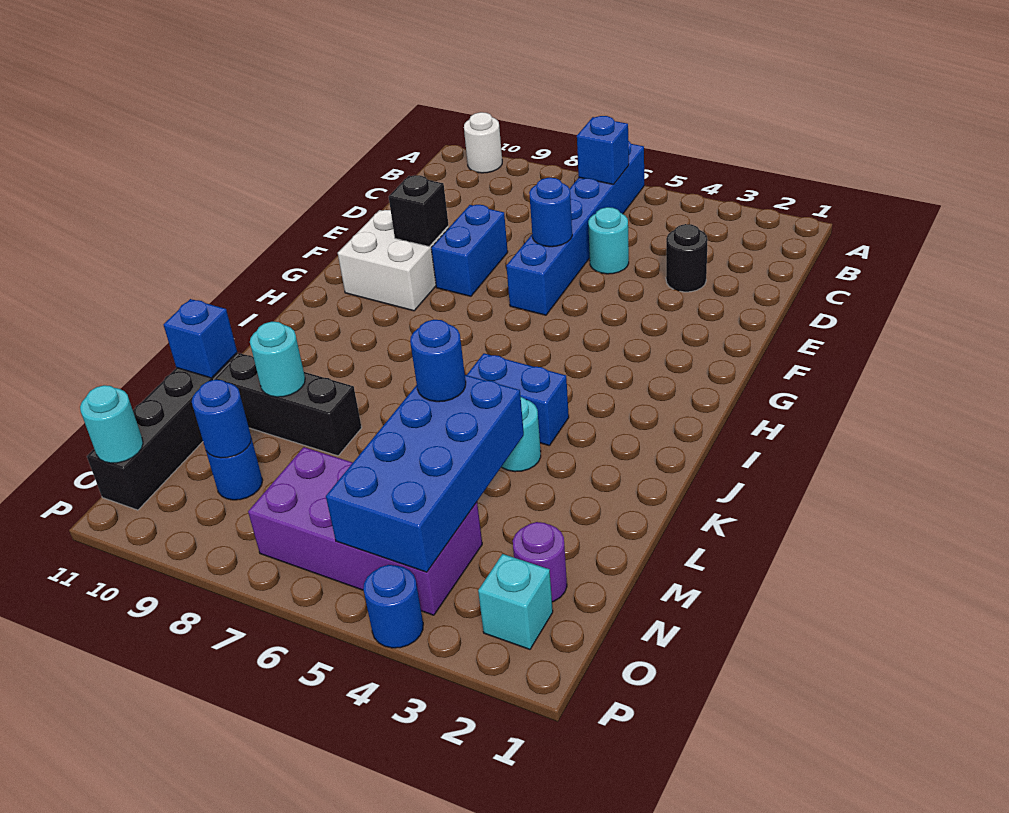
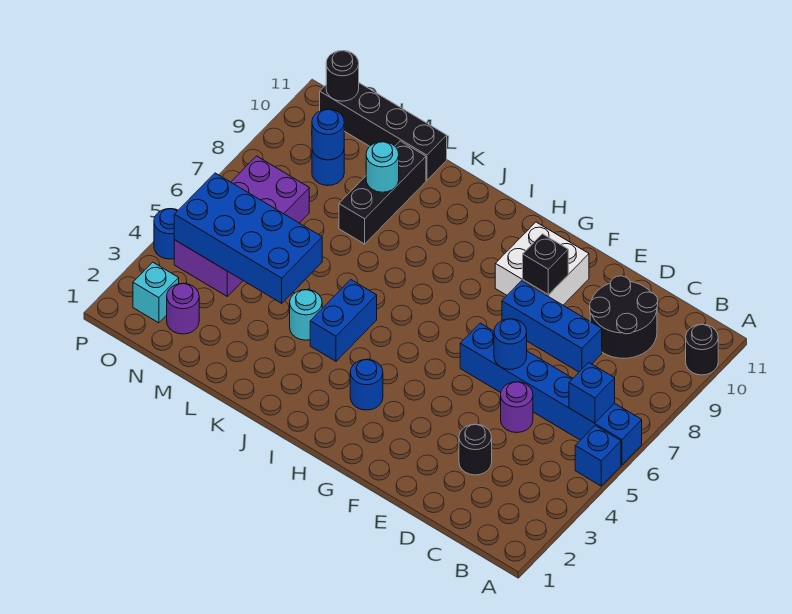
white round brick A10 level 1 -> black round brick A10 level 1
none -> black round brick C9:D10 level 1
cyan round brick D5 level 1 -> purple round brick D5 level 1
blue brick E8:F8 level 1 -> blue brick D8:F8 level 1
blue round brick L5 level 3 -> blue round brick H3 level 1
blue brick L11 level 2 -> blue brick A5 level 1
cyan round brick O11 level 2 -> black round brick O11 level 2

